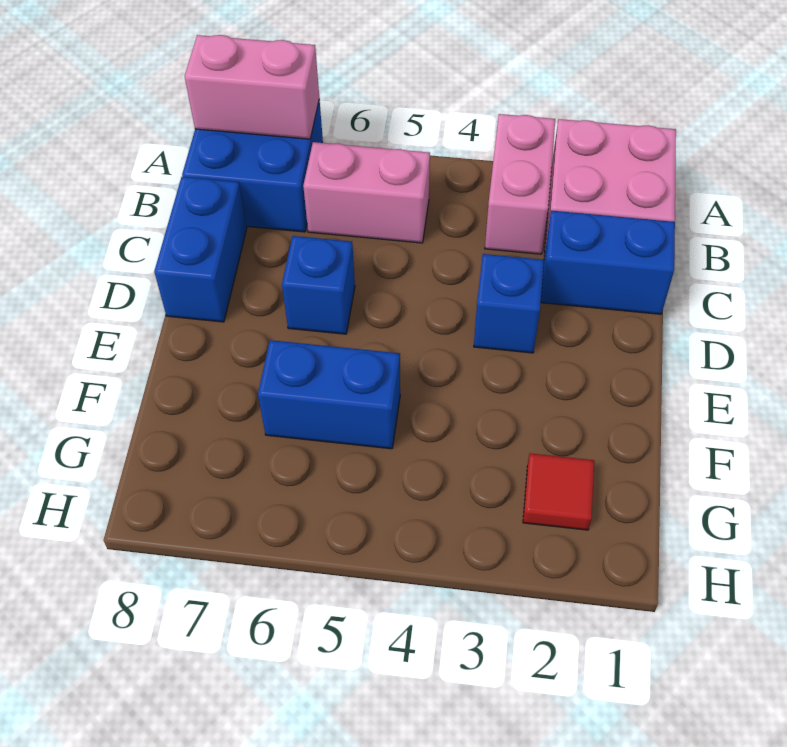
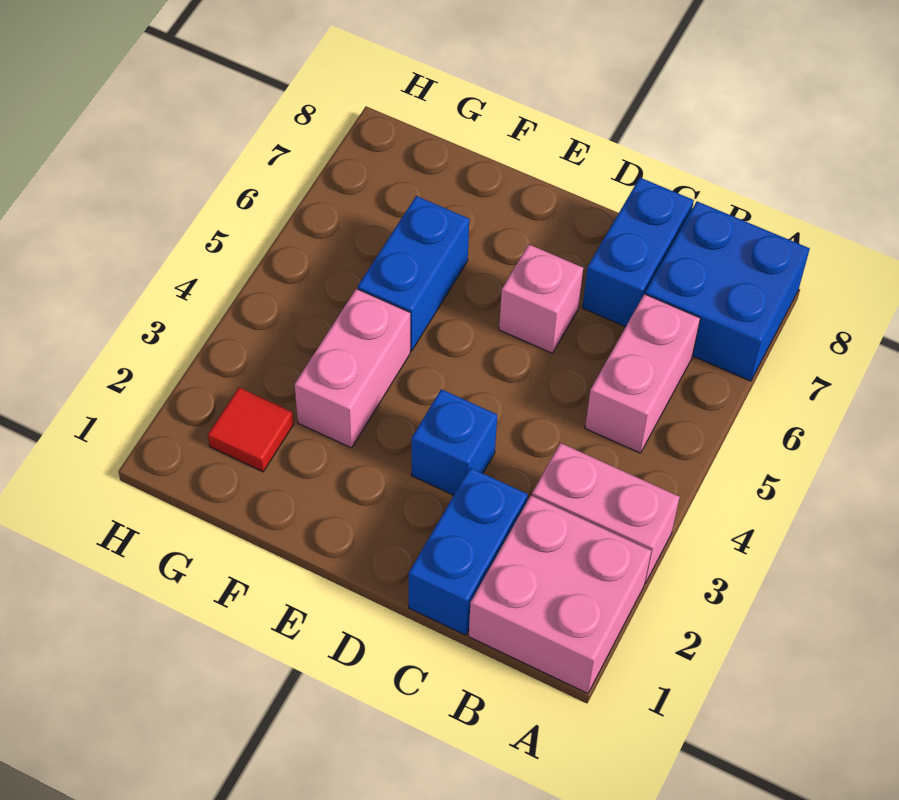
pink brick A7:A8 level 2 -> pink brick F3:F4 level 1
blue brick C8:D8 level 1 -> blue brick C7:C8 level 1
blue brick D6 level 1 -> pink brick D6 level 1

